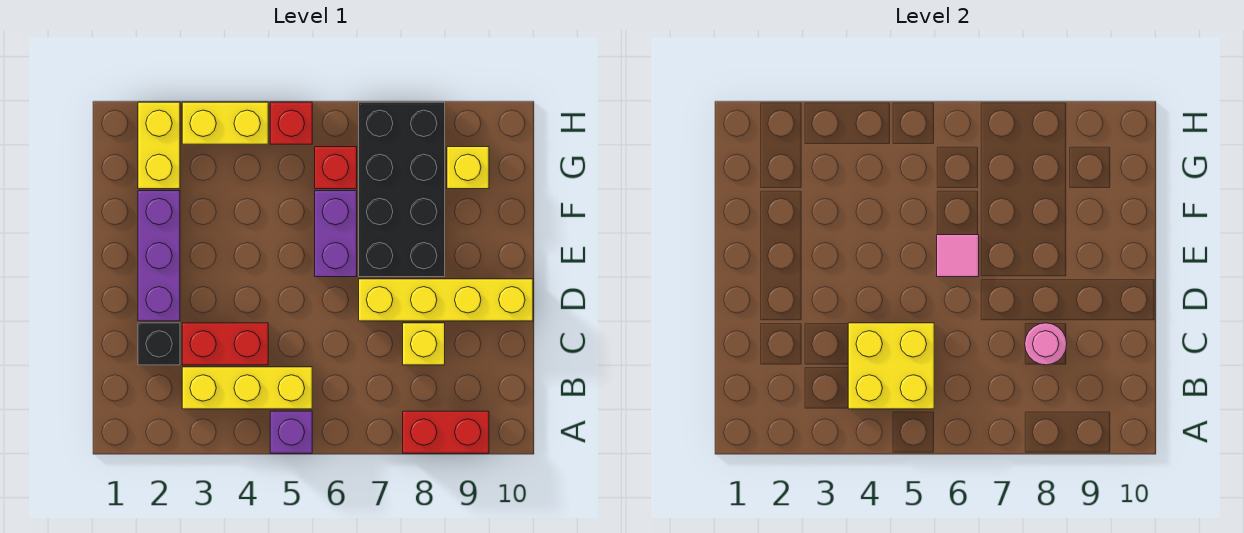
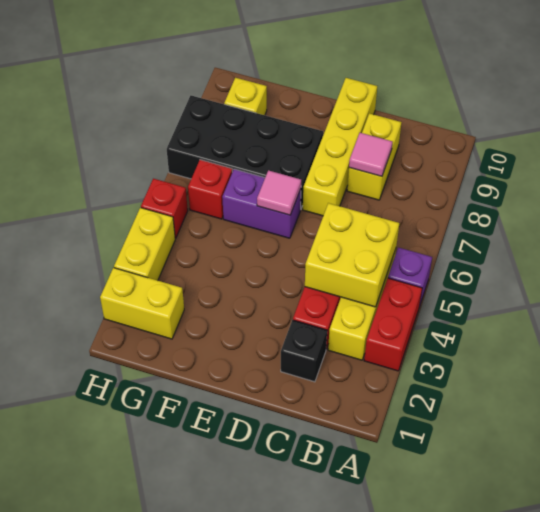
red brick A8:A9 level 1 -> red brick A3:A4 level 1
yellow brick C8 level 1 -> yellow brick C8:C9 level 1
pink round brick C8 level 2 -> pink tile C8 level 2
purple brick D2:F2 level 1 -> none

